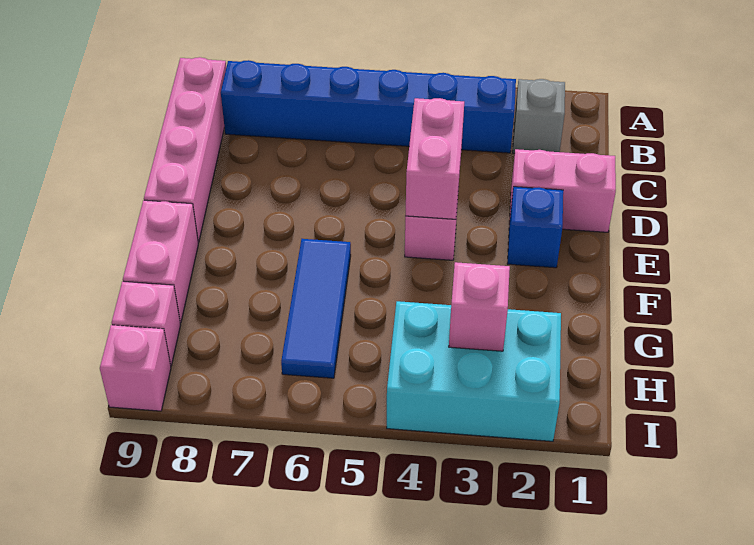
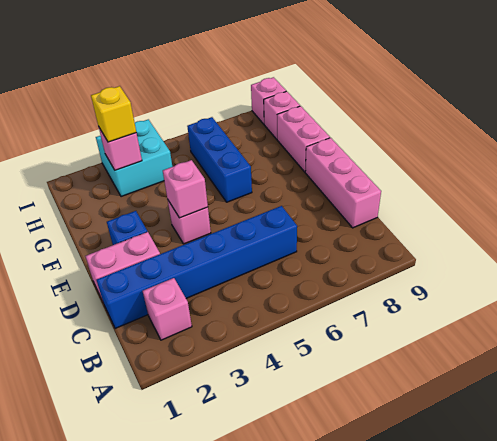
grey brick B2 level 1 -> pink brick B2 level 1
blue brick B3:B8 level 1 -> blue brick C1:C6 level 1
pink brick B9:E9 level 1 -> pink brick C9:E9 level 1
pink brick D4:E4 level 2 -> pink brick E4 level 2
blue tile F6:H6 level 1 -> blue brick F6:H6 level 1
cyan brick H2:I4 level 1 -> cyan brick H3:I4 level 1
none -> yellow brick H3 level 3

